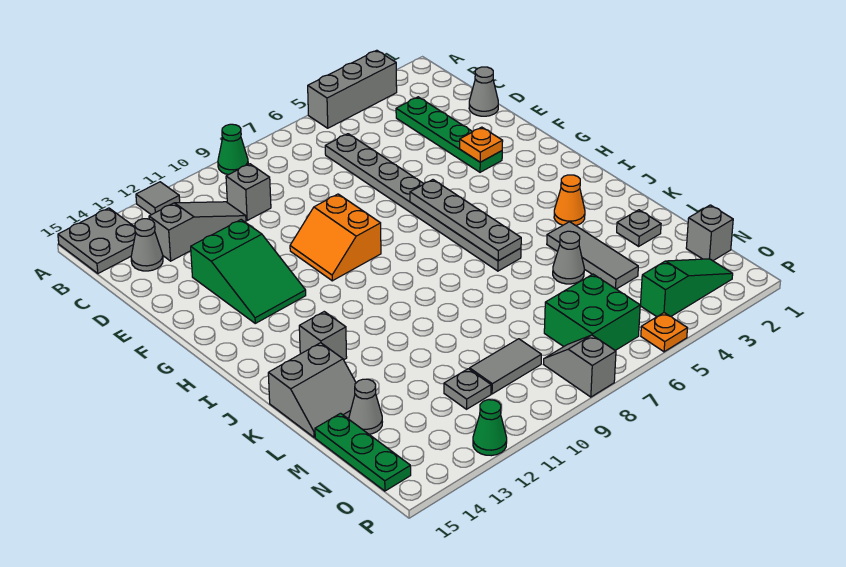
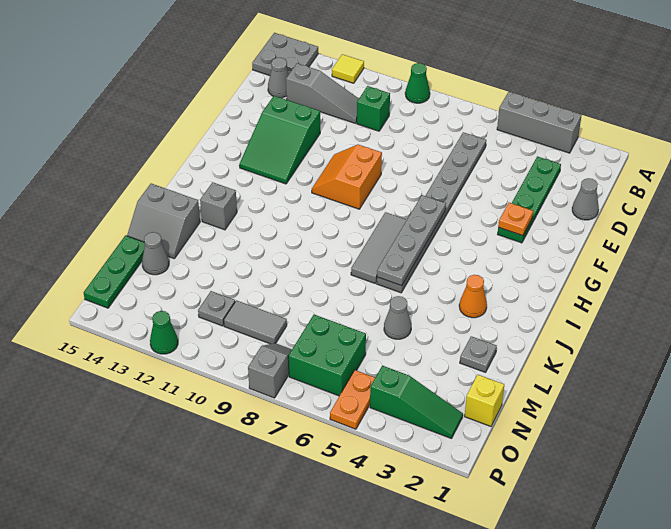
grey tile A12 level 1 -> yellow tile A12 level 1
grey brick C10 level 1 -> green brick C10 level 1
grey tile K4:M4 level 1 -> grey tile H7:J7 level 1
grey brick N1 level 1 -> yellow brick N1 level 1
orange plate P5 level 1 -> orange plate O5:P5 level 1

